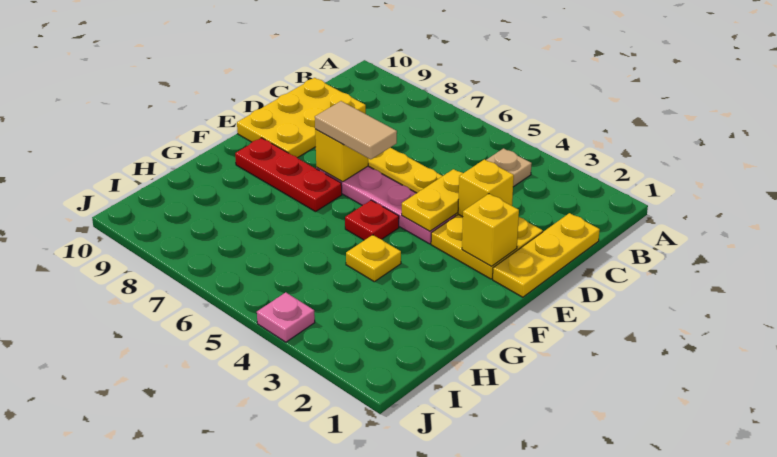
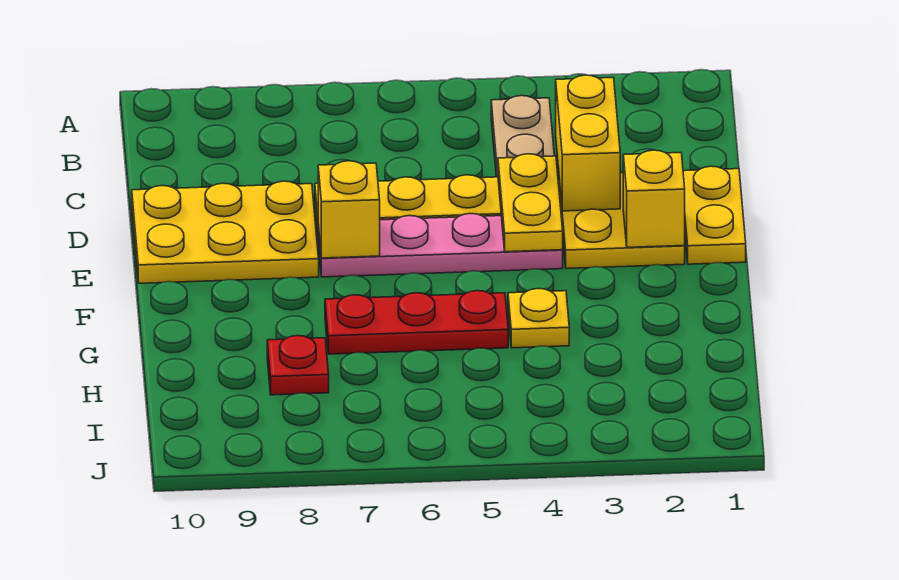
yellow plate C1:E1 level 1 -> yellow plate D1:E1 level 1
yellow plate C9:E10 level 1 -> yellow plate D8:E10 level 1
yellow brick D3 level 2 -> yellow brick C3:D3 level 2
tan tile E6:E7 level 3 -> none
red plate F5 level 1 -> red plate H8 level 1
red plate F7:F9 level 1 -> red plate G5:G7 level 1
pink plate J4 level 1 -> none

